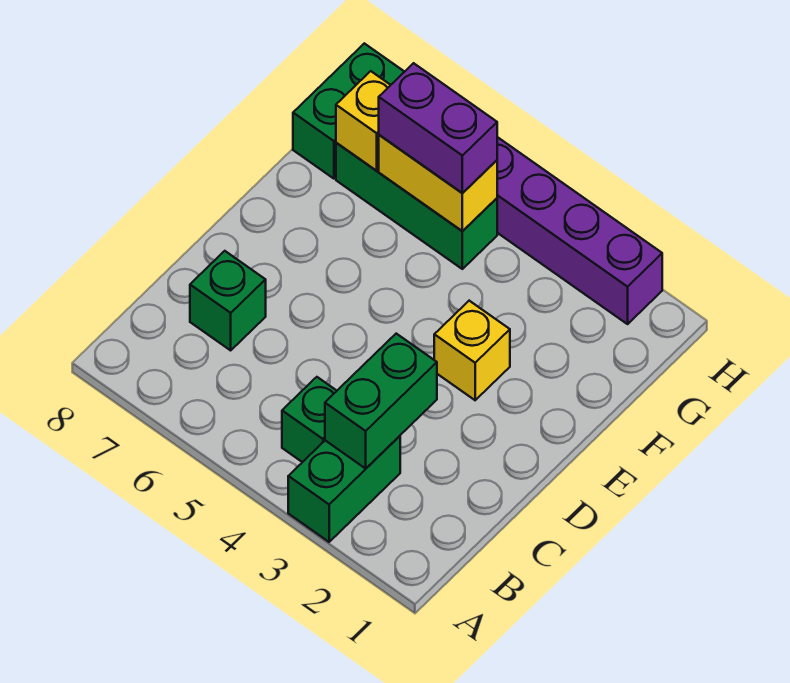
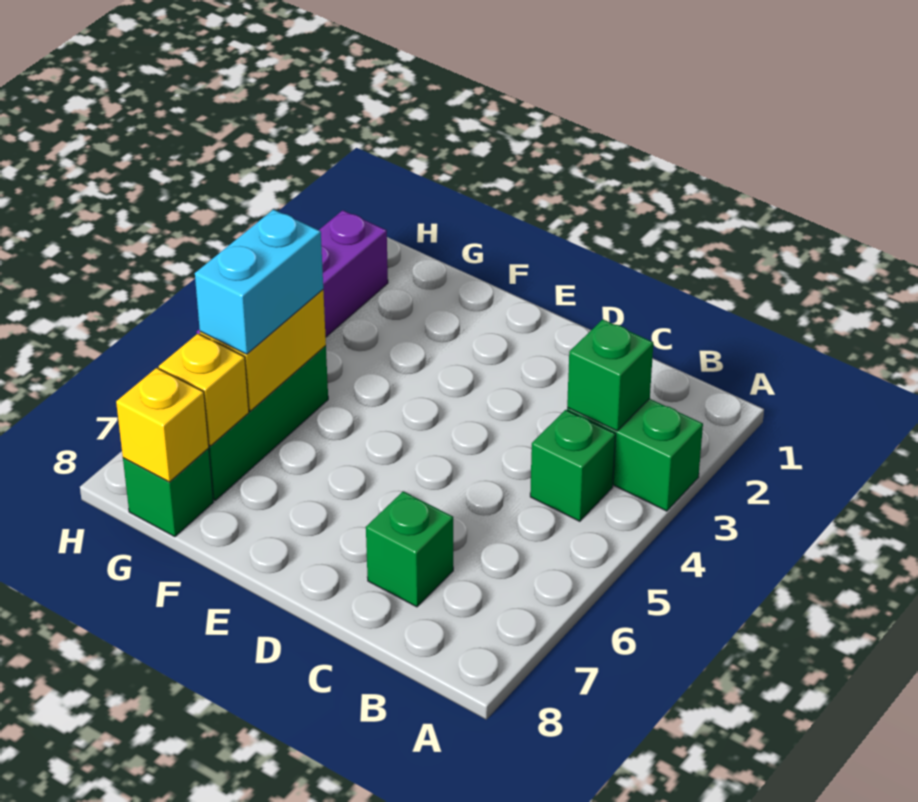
green brick B3:C3 level 2 -> green brick B3 level 2
yellow brick E3 level 1 -> yellow brick G8 level 2
purple brick G5:G6 level 3 -> cyan brick G5:G6 level 3
green brick G8:H8 level 1 -> green brick G8 level 1

